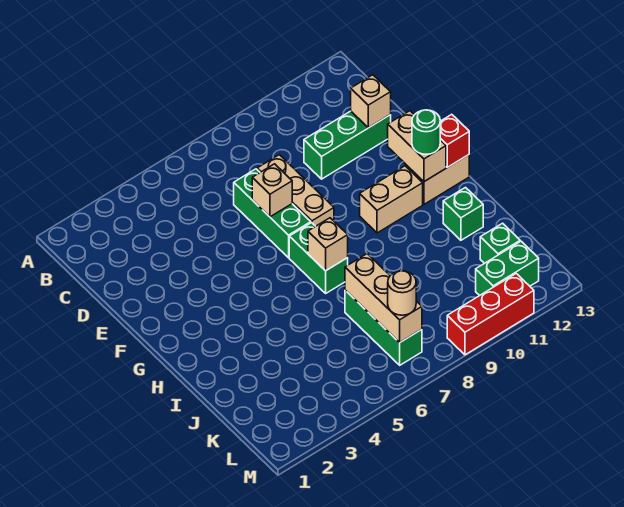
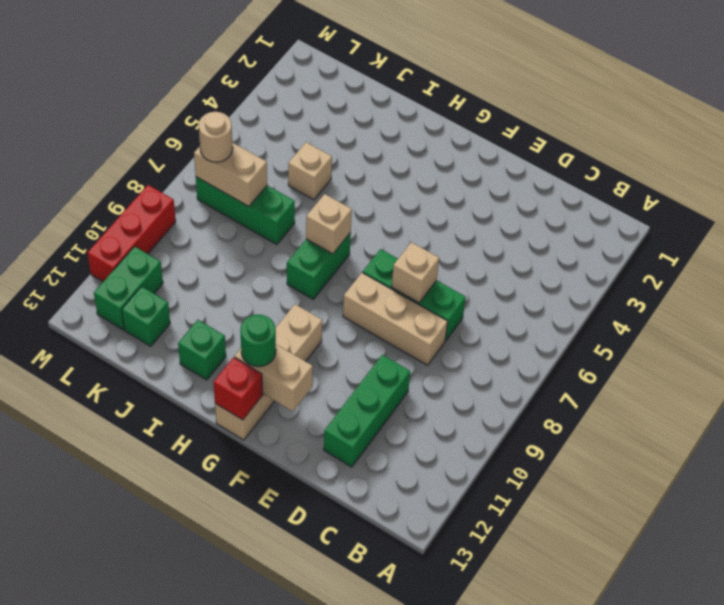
tan brick D12 level 2 -> tan brick J5 level 1
green brick G7:H7 level 1 -> green brick H7:H8 level 1
tan brick J7:L7 level 2 -> tan brick K7:L7 level 2

